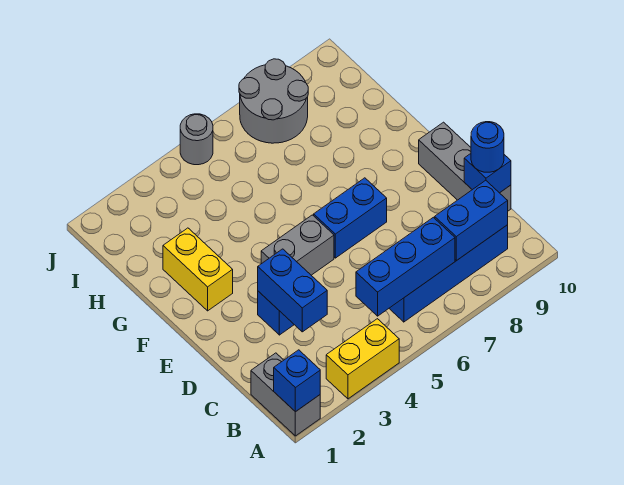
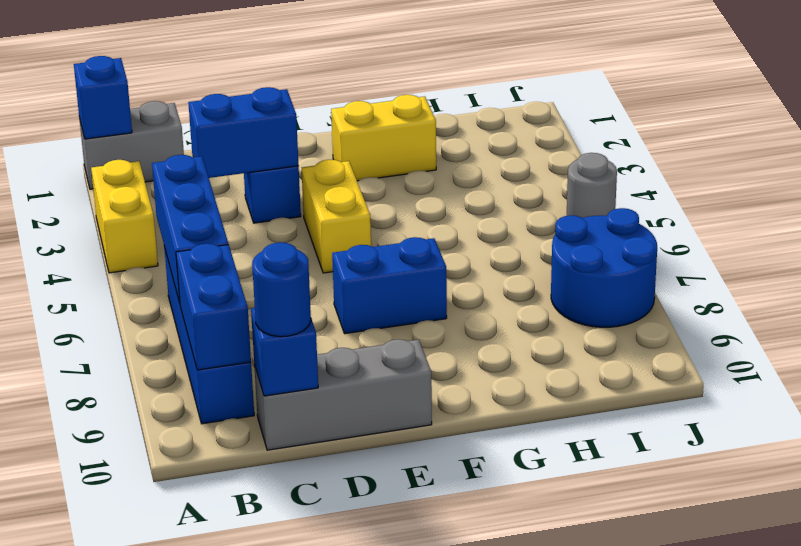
grey brick E4:E5 level 1 -> yellow brick E4:E5 level 1
blue brick E6:E7 level 1 -> blue brick E7:F7 level 1
grey round brick I7:J8 level 1 -> blue round brick I7:J8 level 1

